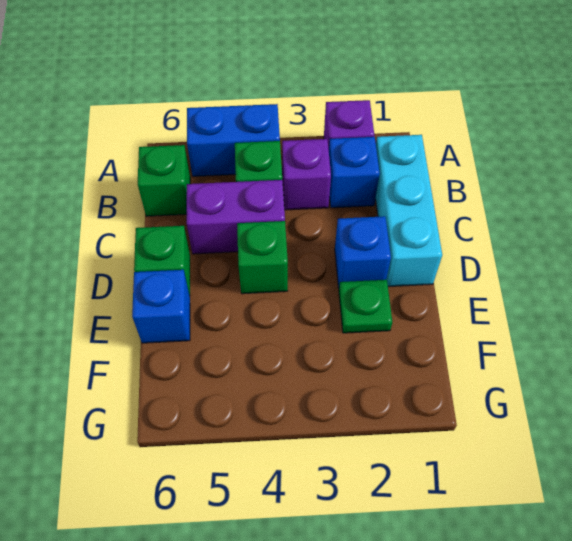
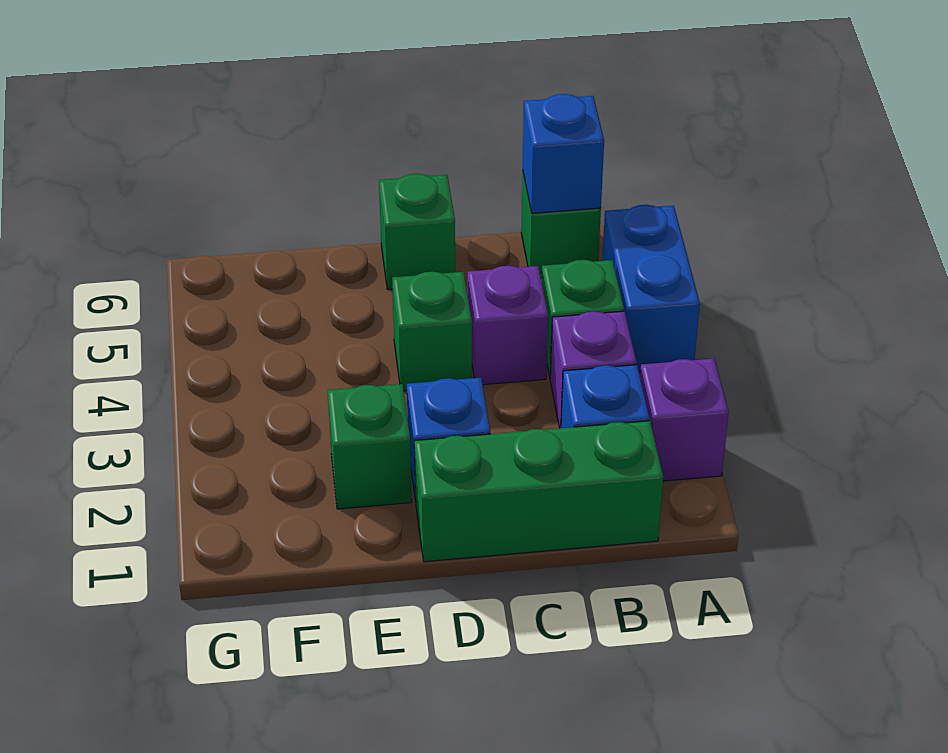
cyan brick B1:D1 level 1 -> green brick B1:D1 level 1
purple brick C4:C5 level 1 -> purple brick C4 level 1
green plate E2 level 1 -> green brick E2 level 1
blue brick E6 level 1 -> blue brick B6 level 2

